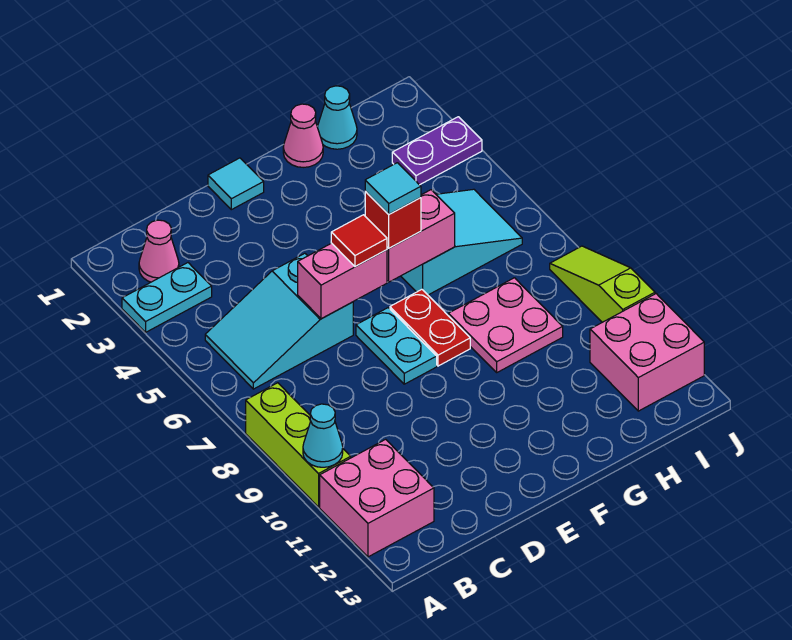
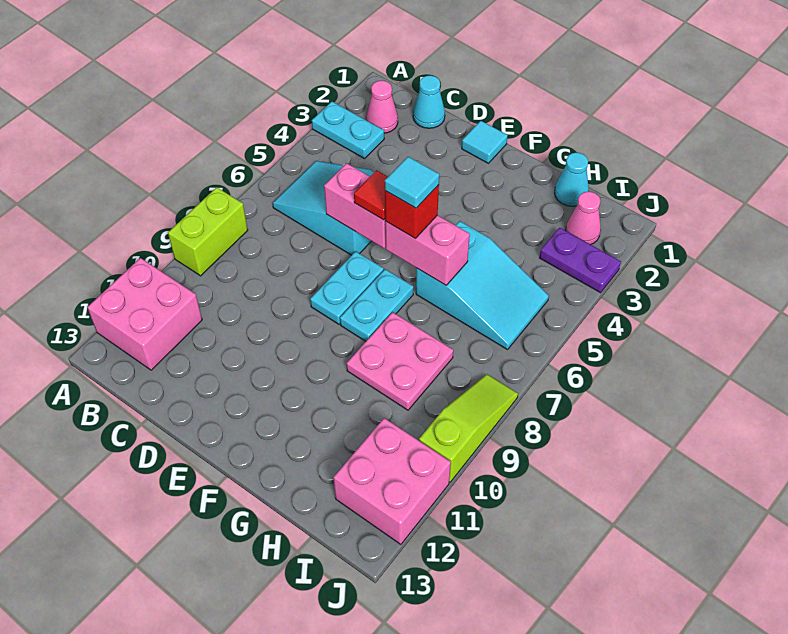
lime brick A8:A10 level 1 -> lime brick A8:A9 level 1
cyan cone A10 level 2 -> cyan cone C1 level 1
red plate F7:F8 level 1 -> cyan plate F7:F8 level 1
pink cone G1 level 1 -> pink cone I2 level 1

